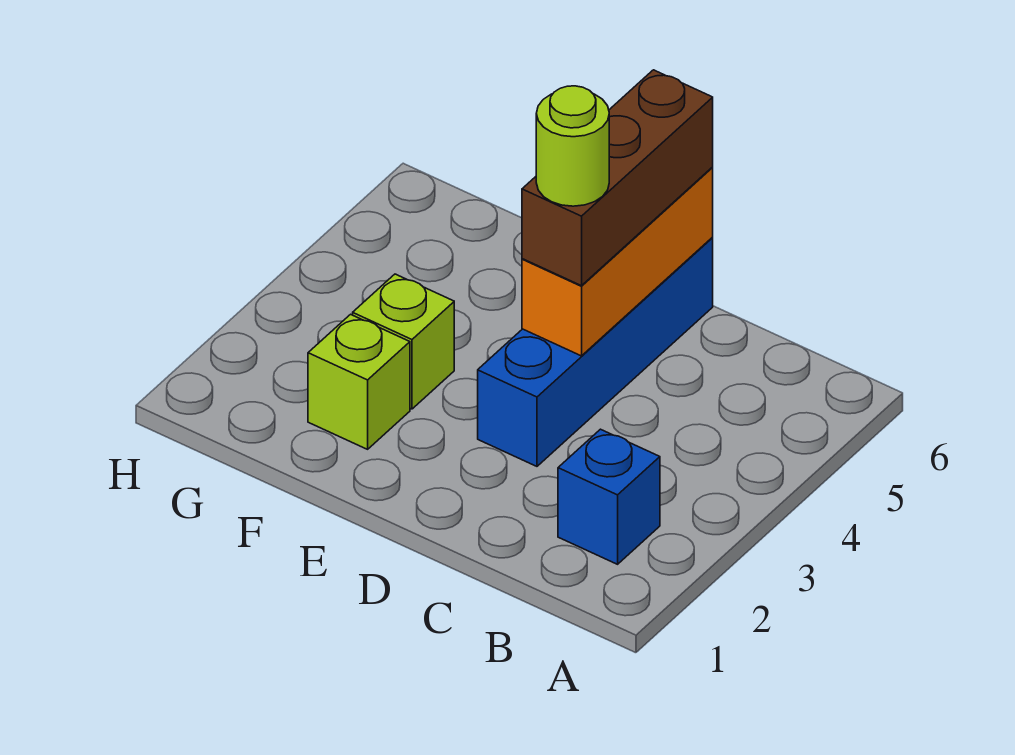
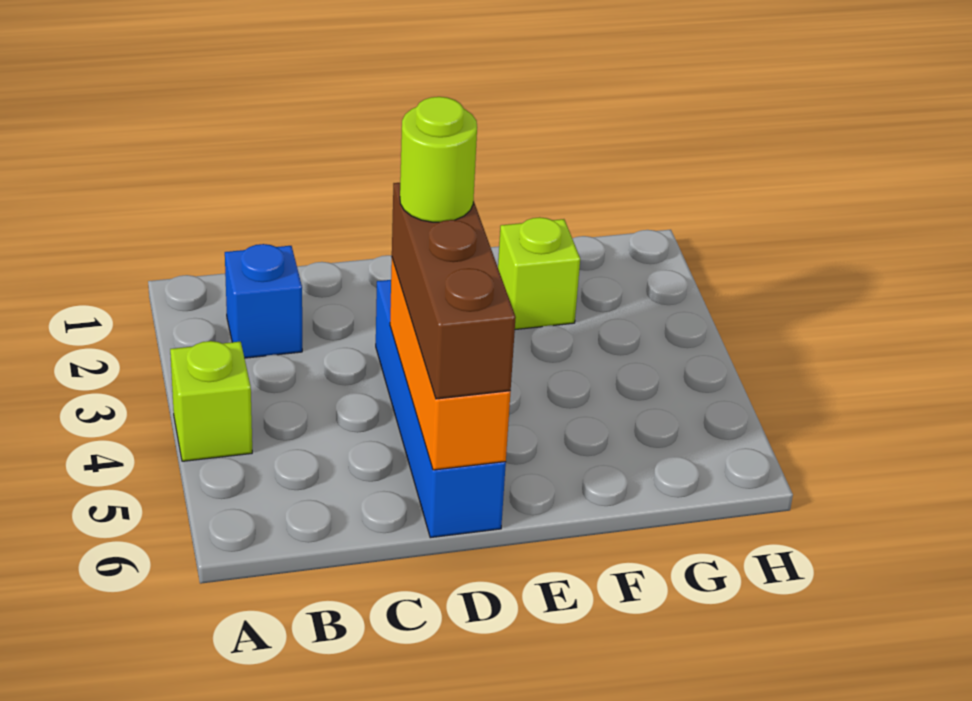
lime brick F3 level 1 -> lime brick A4 level 1

